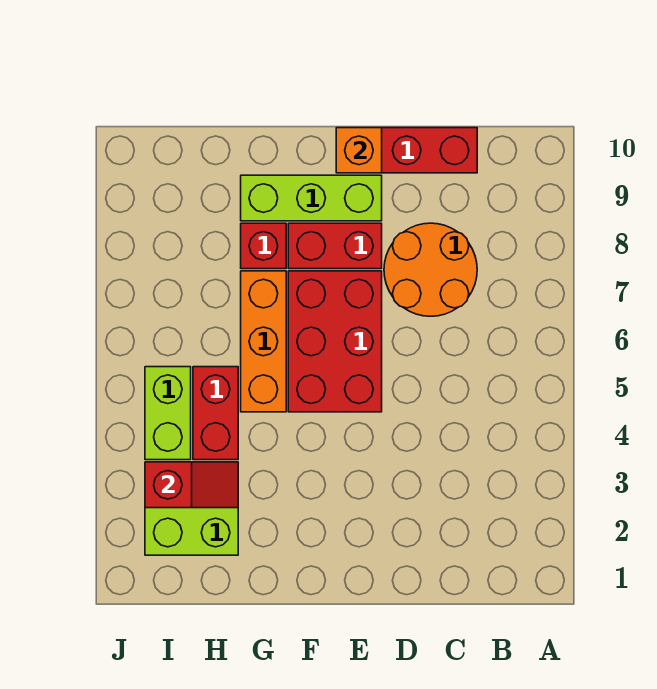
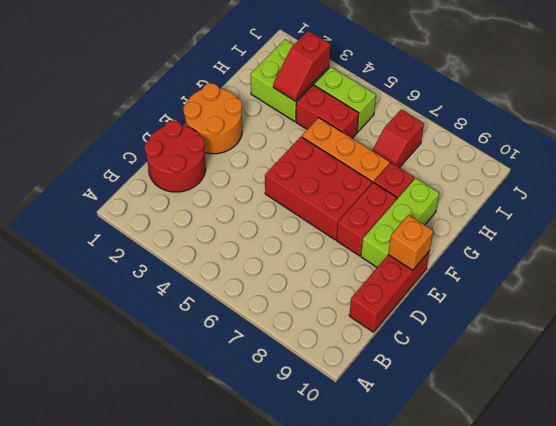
none -> red round brick C1:D2 level 1
orange round brick C7:D8 level 1 -> orange round brick E1:F2 level 1
none -> red slope H7:I7 level 1 top I

